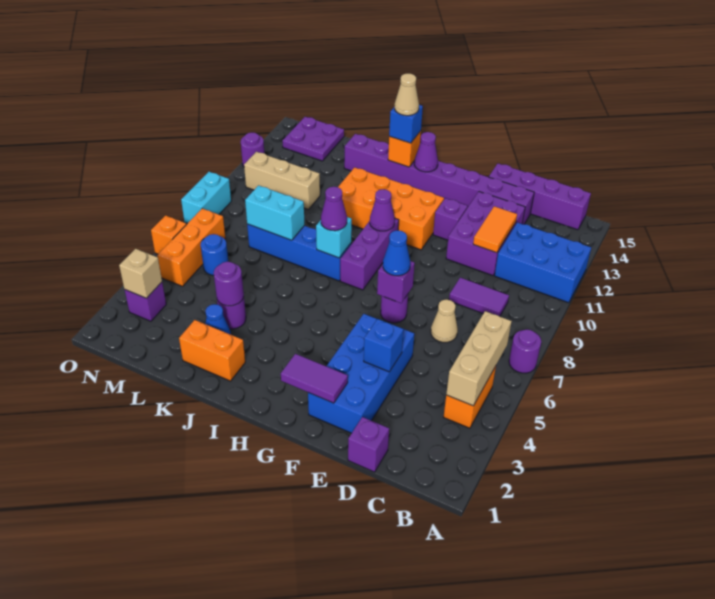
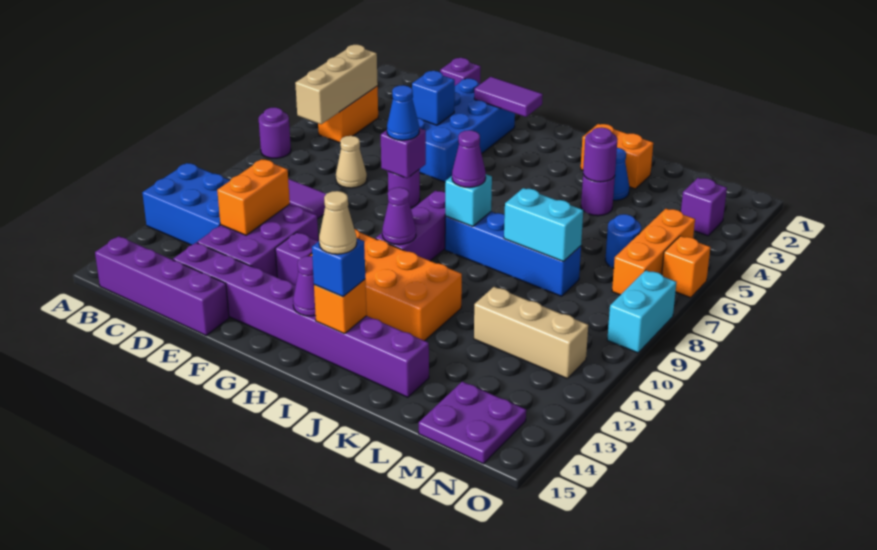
orange tile D11:D12 level 2 -> orange brick D11:D12 level 2
tan brick N3 level 2 -> none
purple round brick O12 level 1 -> none

